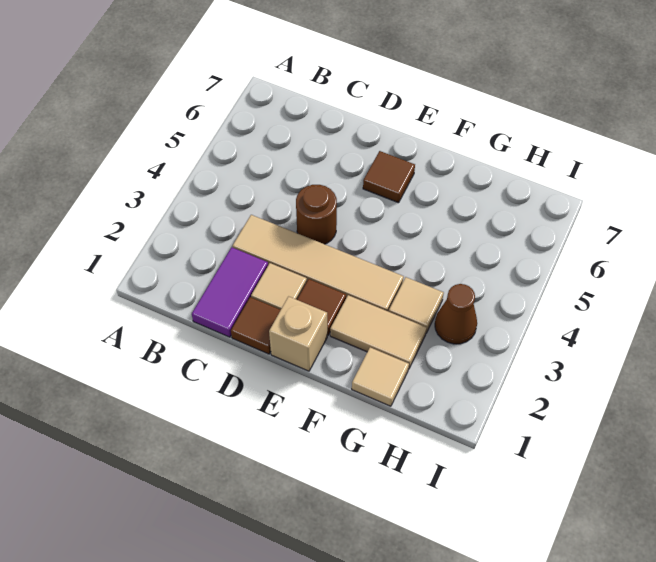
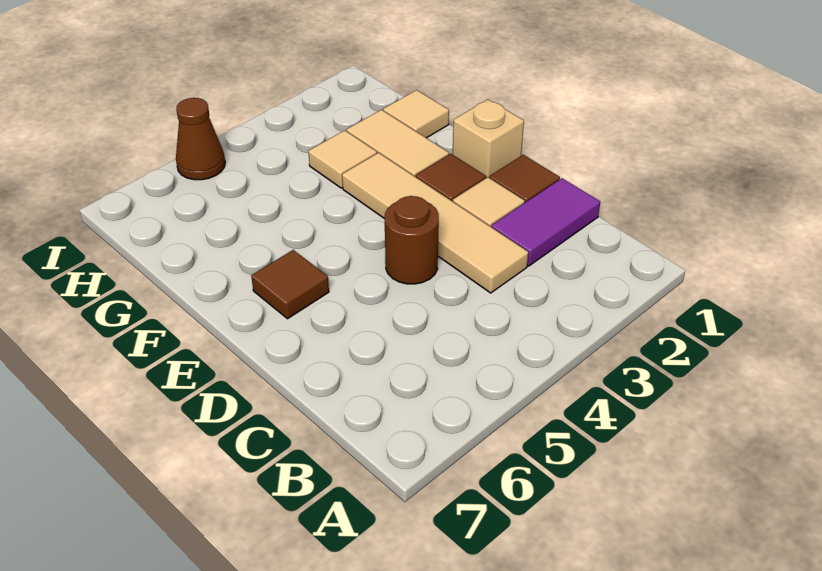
brown cone H3 level 1 -> brown cone I5 level 1

